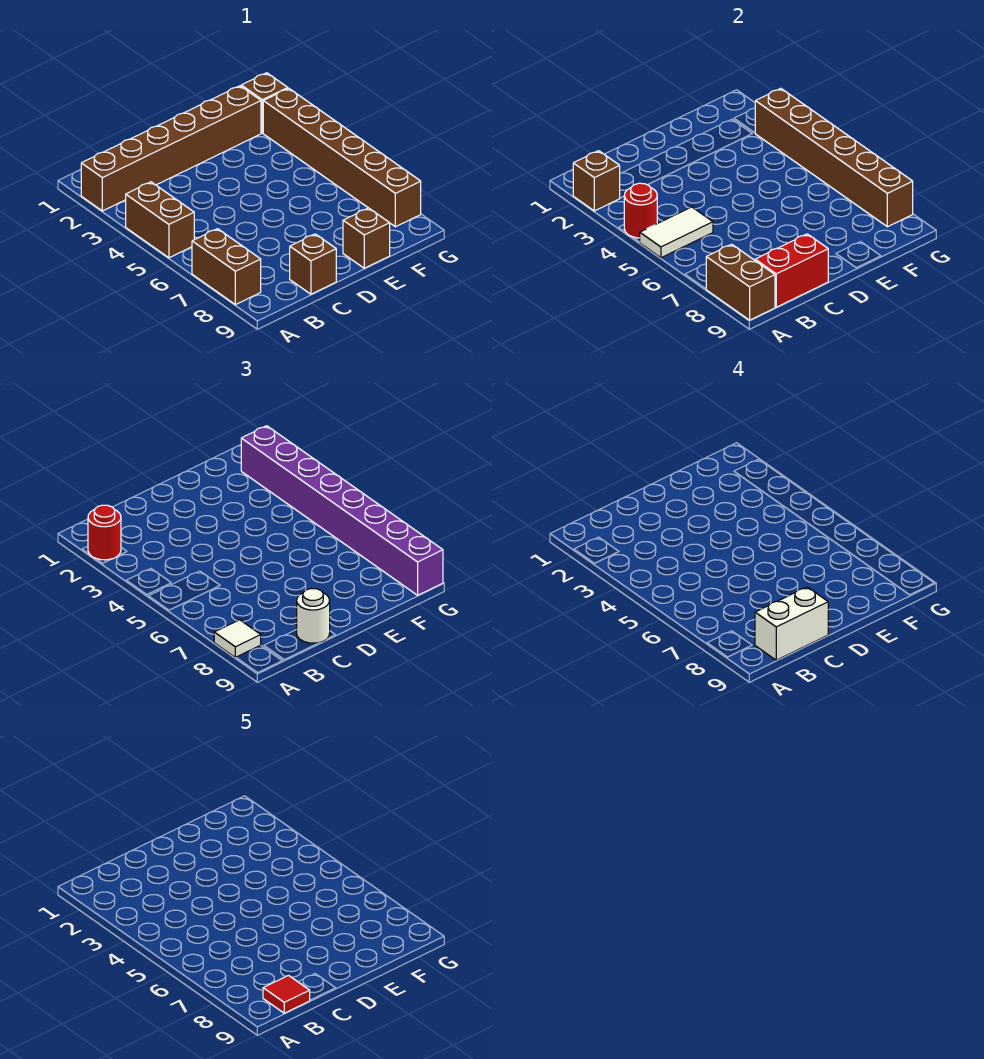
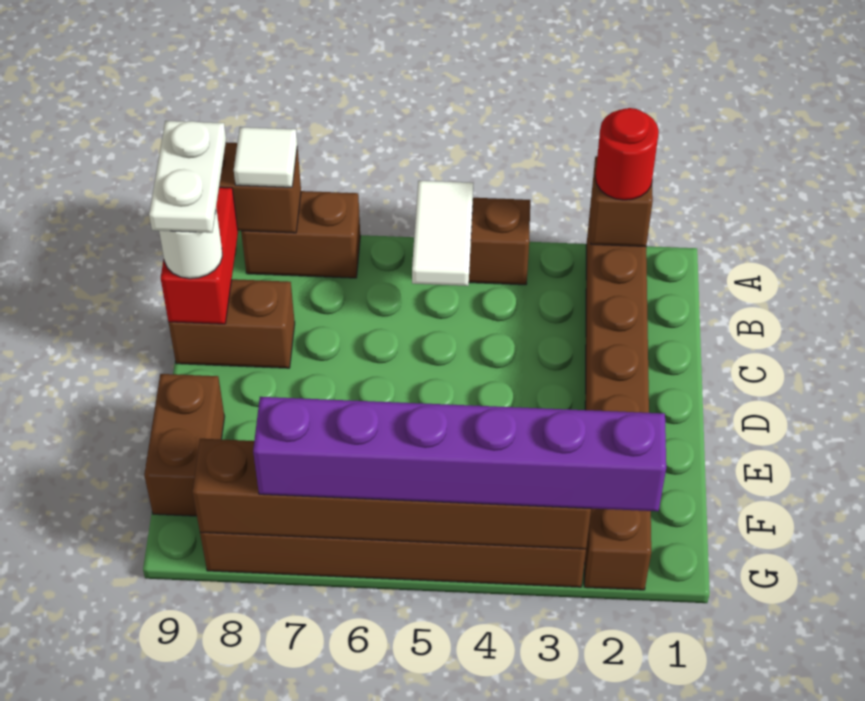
red round brick A4 level 2 -> none
white brick B9:C9 level 4 -> white plate B9:C9 level 4
red tile B9 level 5 -> none
brown brick C9 level 1 -> brown brick C8:C9 level 1
brown brick E9 level 1 -> brown brick E9:F9 level 1
purple brick G2:G9 level 3 -> purple brick G2:G7 level 3

